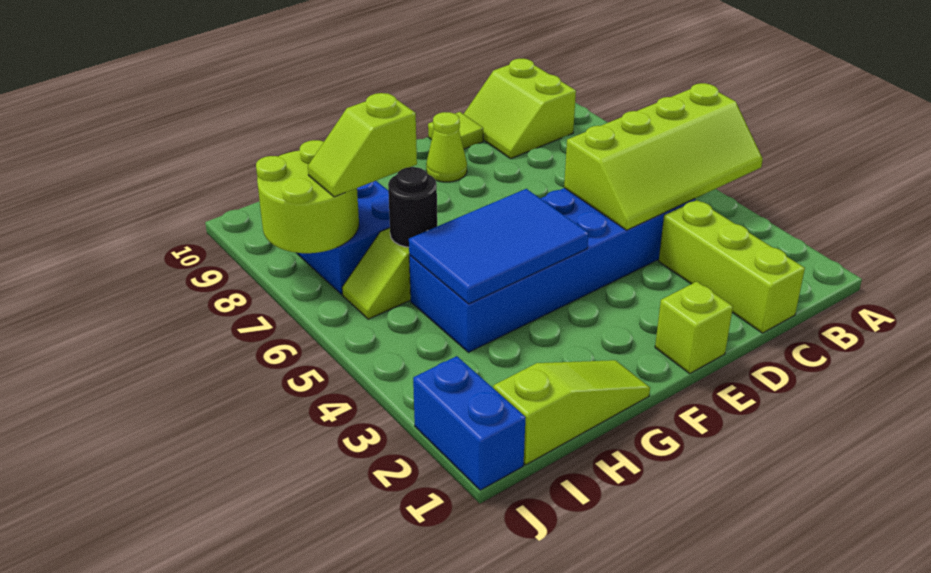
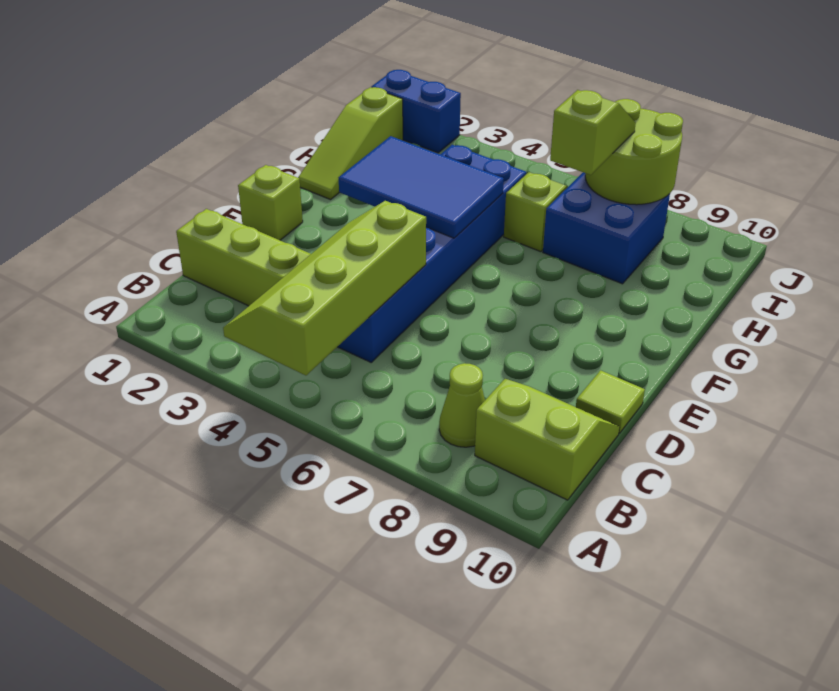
lime cone E9 level 1 -> lime cone B8 level 1
blue tile F4:H5 level 2 -> blue tile F3:G5 level 2
black round brick H6 level 2 -> none

